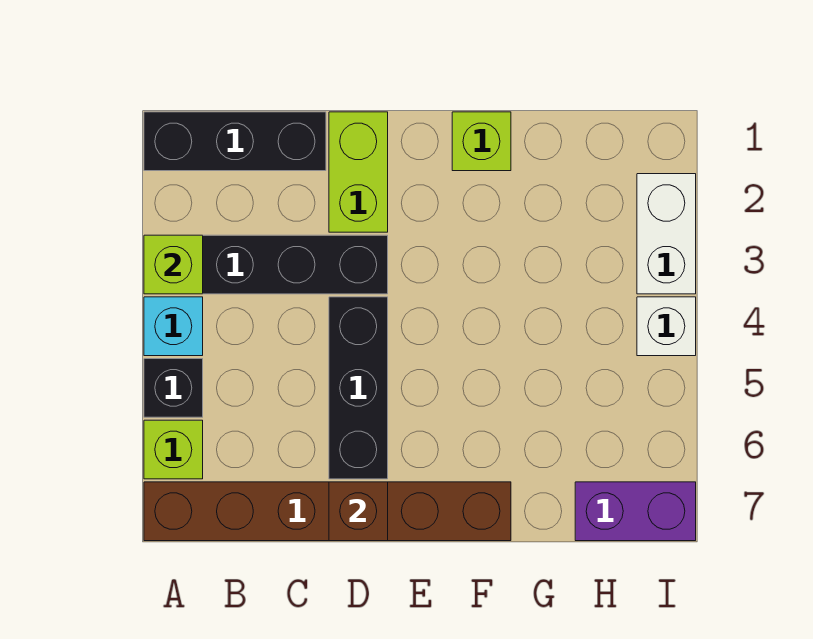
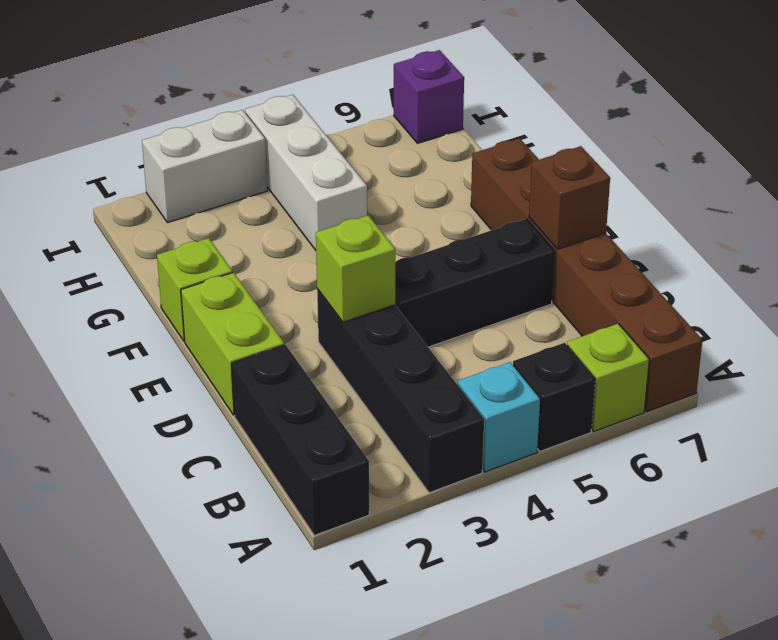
lime brick A3 level 2 -> lime brick D3 level 2
lime brick D1:D2 level 1 -> lime brick D1:E1 level 1
purple brick H7:I7 level 1 -> purple brick I7 level 1
white brick I4 level 1 -> white brick G4:I4 level 1

